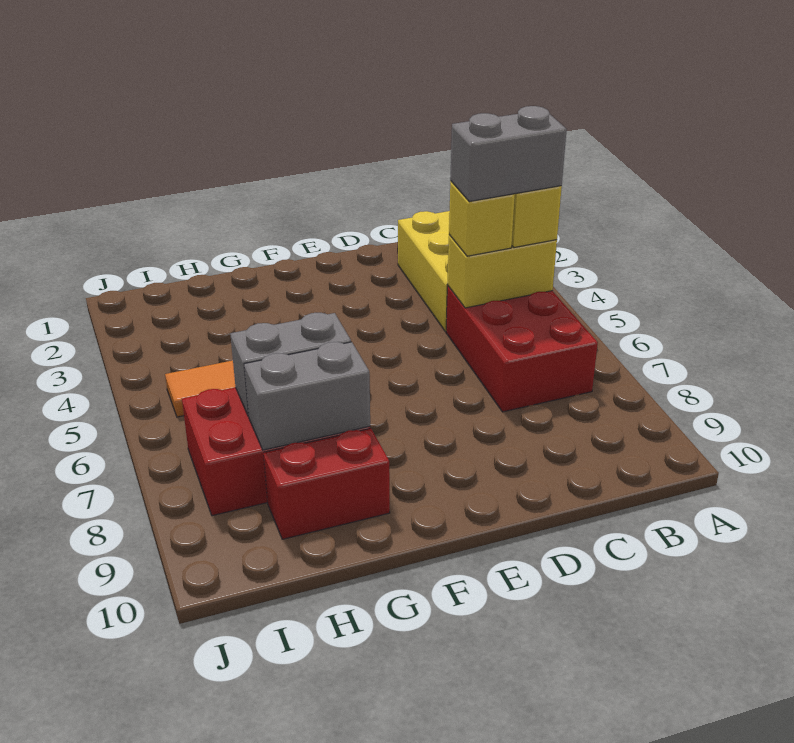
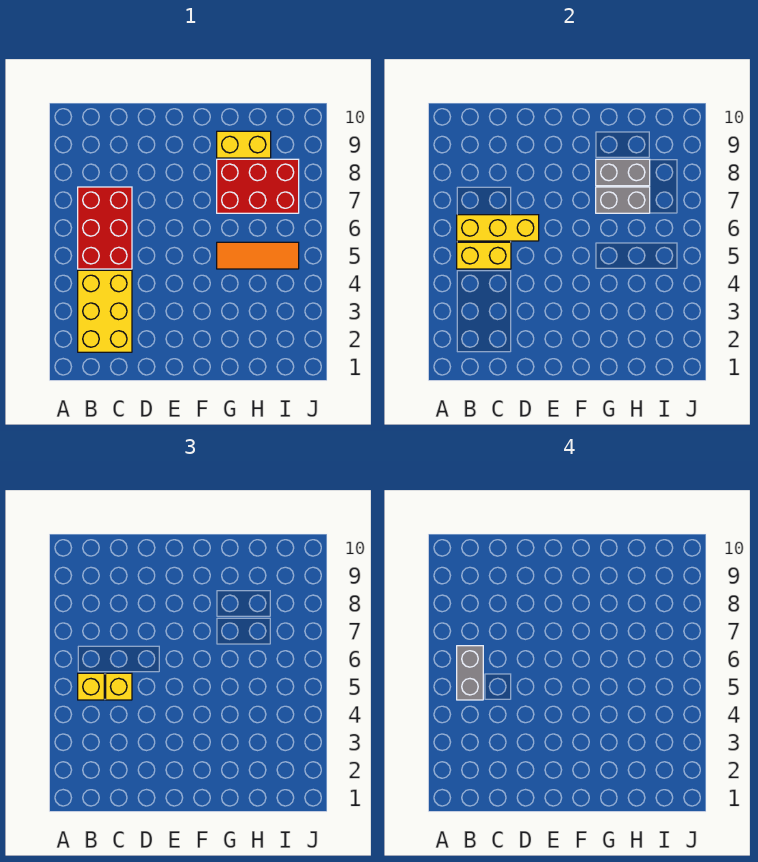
grey brick B5:C5 level 4 -> grey brick B5:B6 level 4
none -> yellow brick B6:D6 level 2
red brick G9:H9 level 1 -> yellow brick G9:H9 level 1

